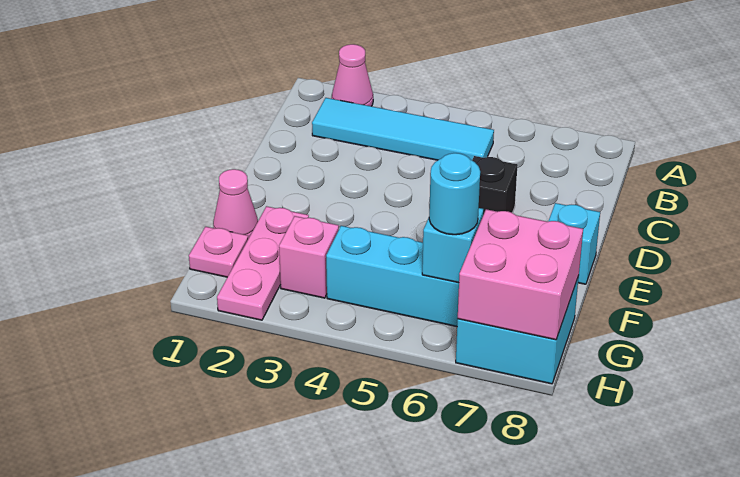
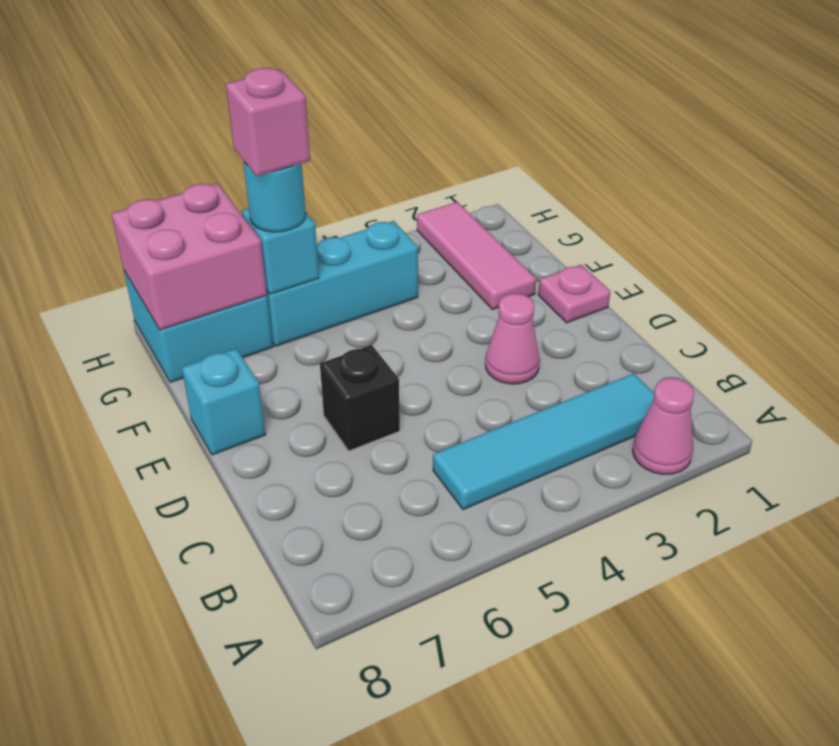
pink cone F1 level 1 -> pink cone D3 level 1
pink plate F2:H2 level 1 -> pink tile F2:H2 level 1
pink plate G1 level 1 -> pink plate E1 level 1
pink brick G3 level 1 -> pink brick G6 level 4

